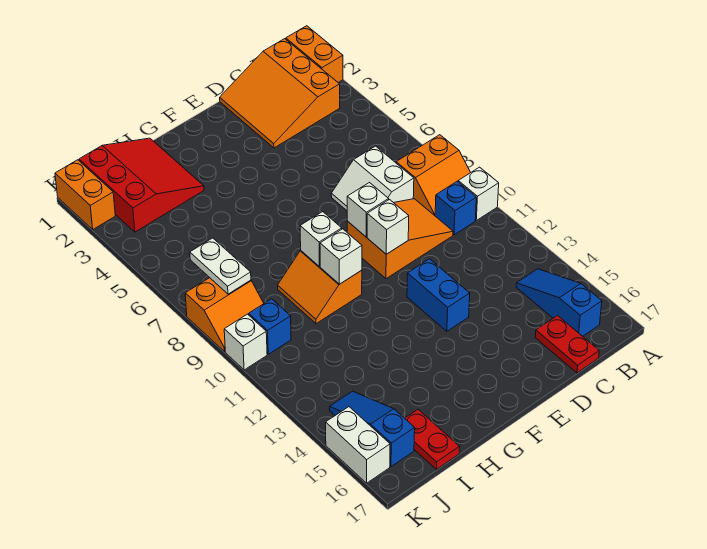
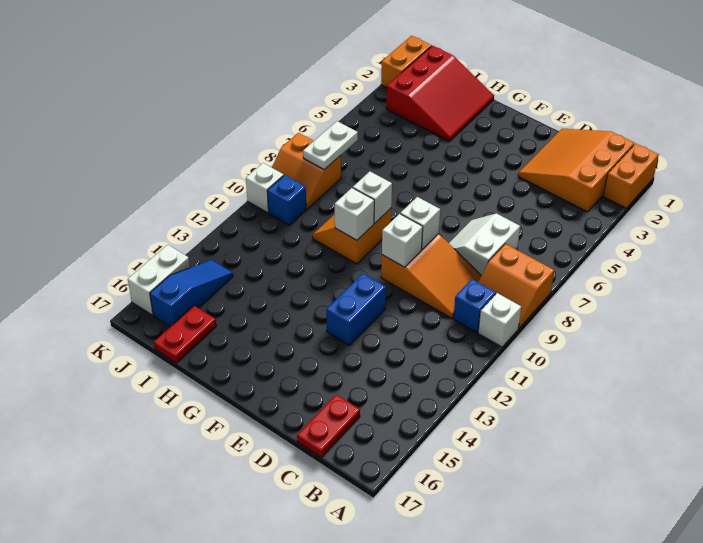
blue slope B14:B16 level 1 top 16 -> none

